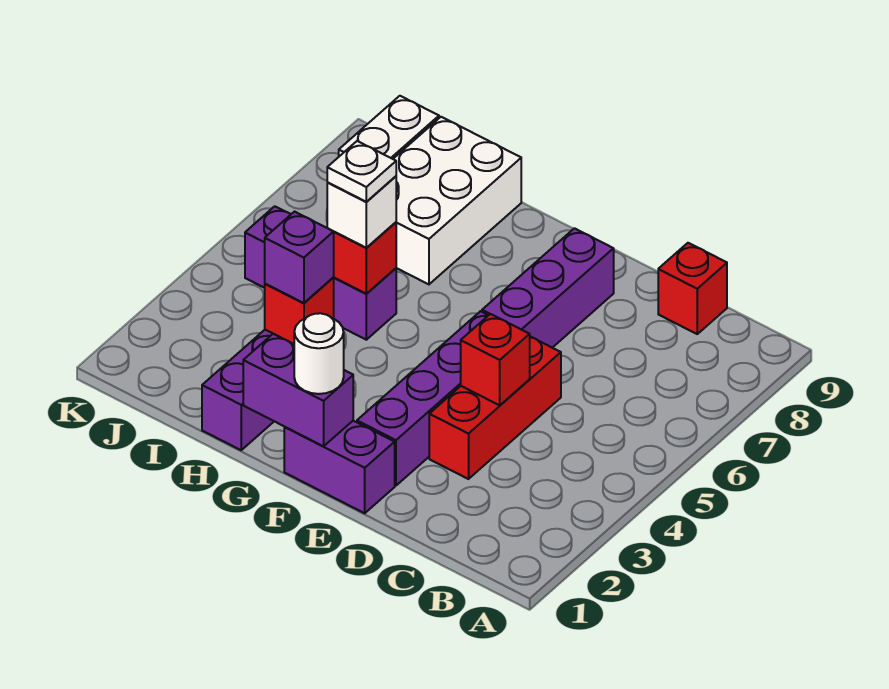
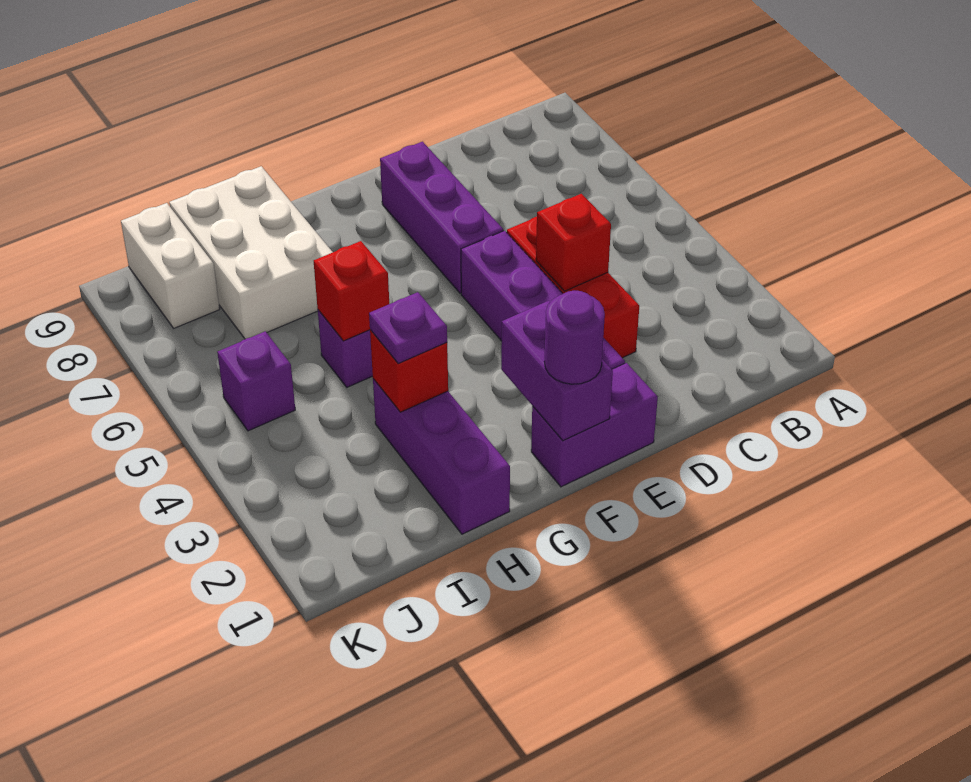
red brick C9 level 1 -> none
purple brick F1:G1 level 2 -> purple brick F1:F2 level 2
white round brick F1 level 3 -> purple round brick F1 level 3
purple brick H3 level 3 -> purple plate H3 level 3
white brick H5 level 3 -> none
white plate H5 level 4 -> none

